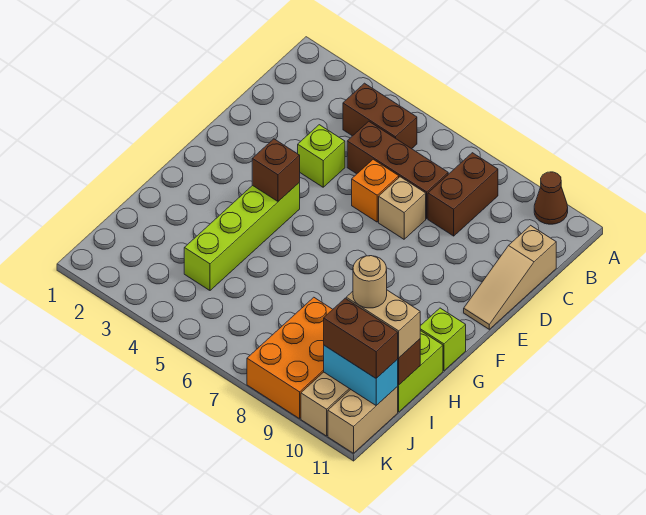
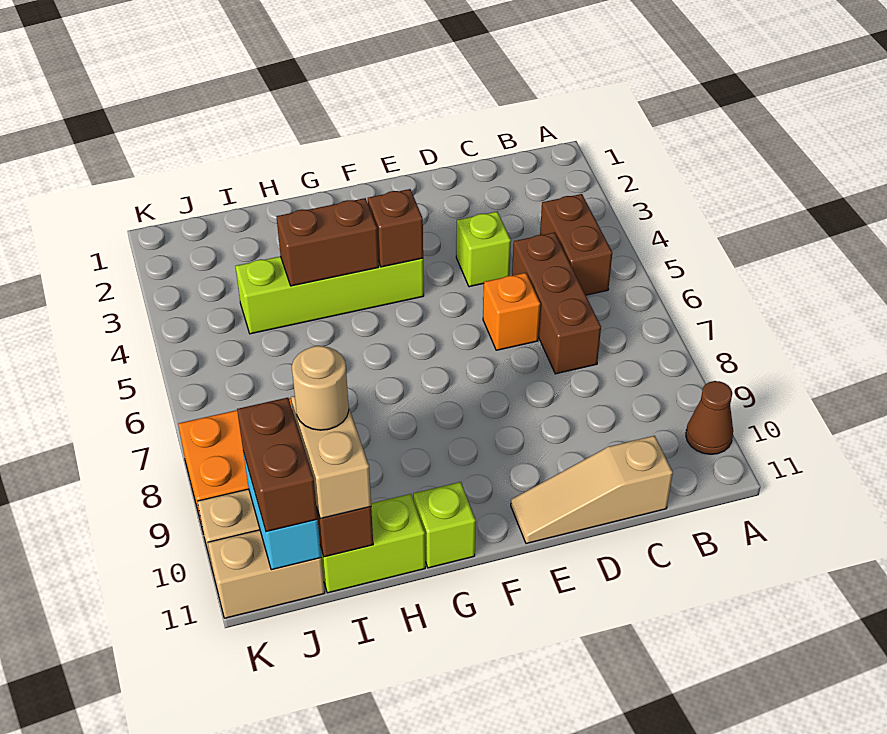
brown brick B8:C8 level 1 -> brown brick G4:H4 level 2
tan brick D7 level 1 -> none

